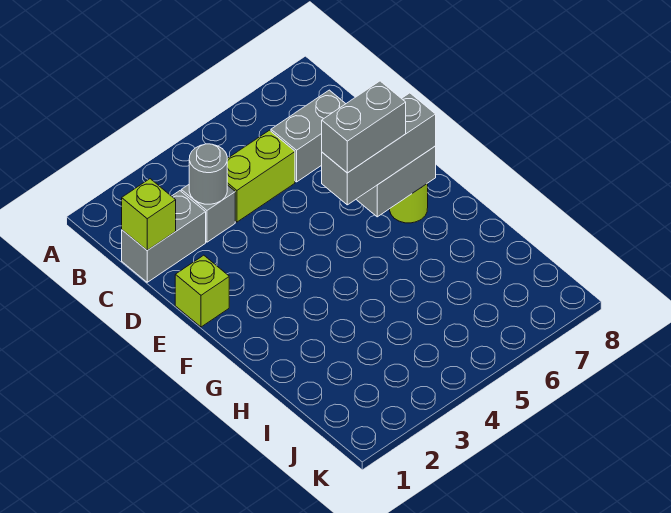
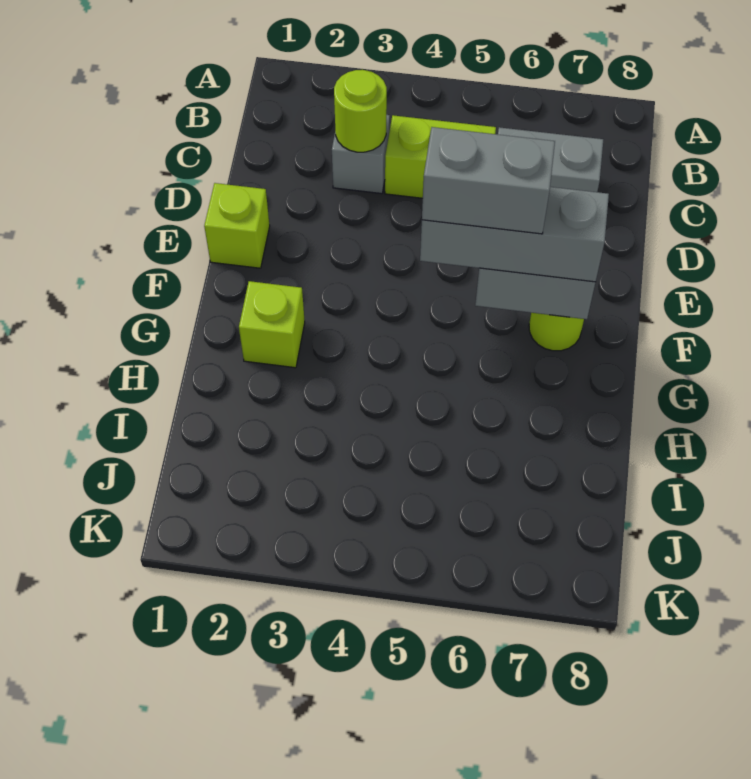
grey brick C1:C2 level 1 -> none
lime brick C1 level 2 -> lime brick G2 level 1
grey round brick C3 level 2 -> lime round brick C3 level 2

